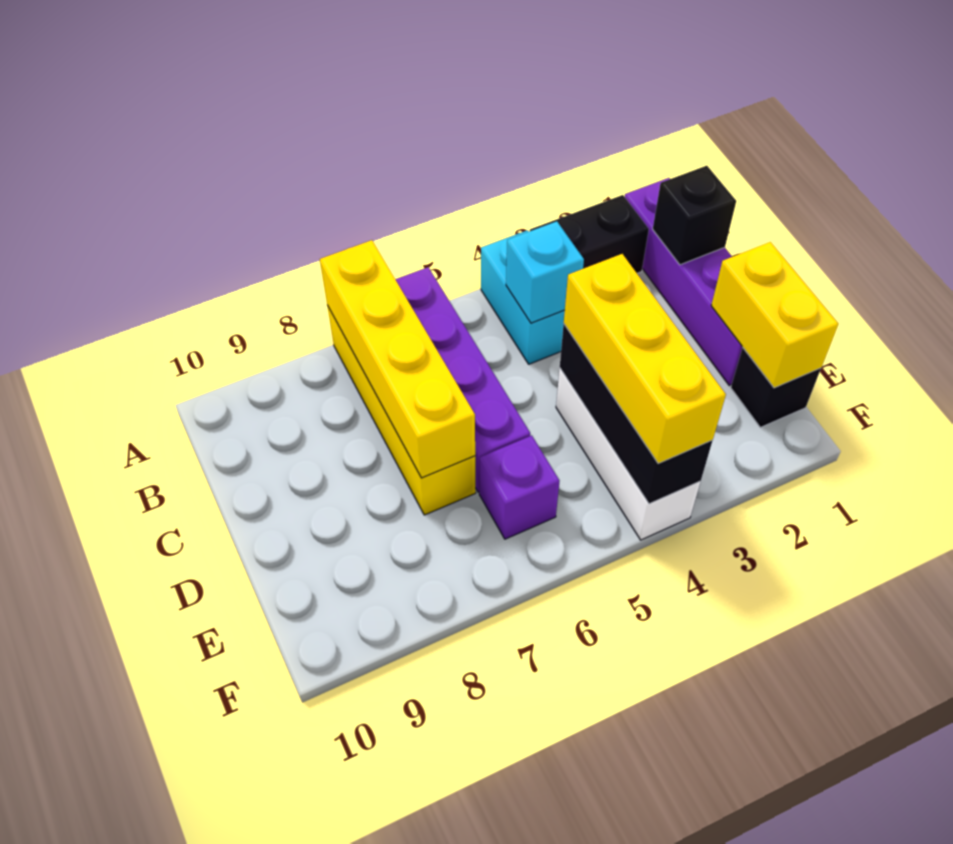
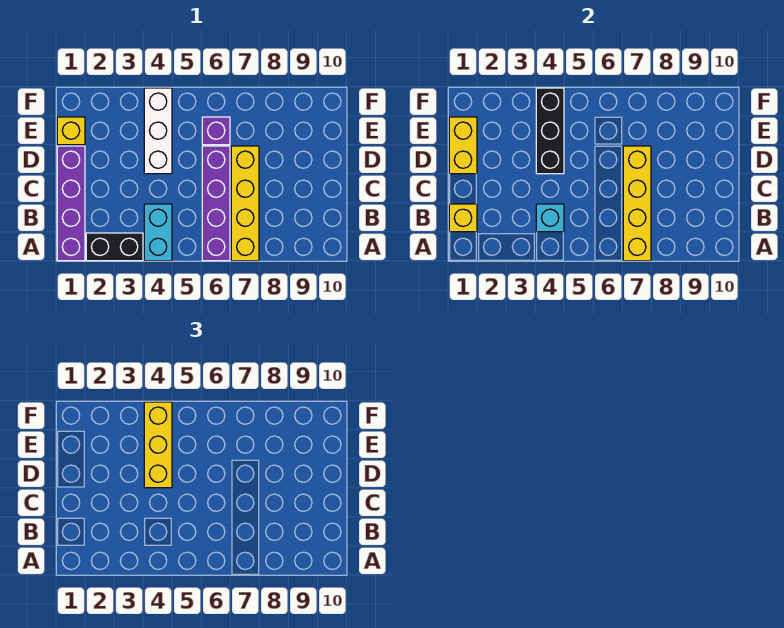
black brick B1 level 2 -> yellow brick B1 level 2
black brick E1 level 1 -> yellow brick E1 level 1

